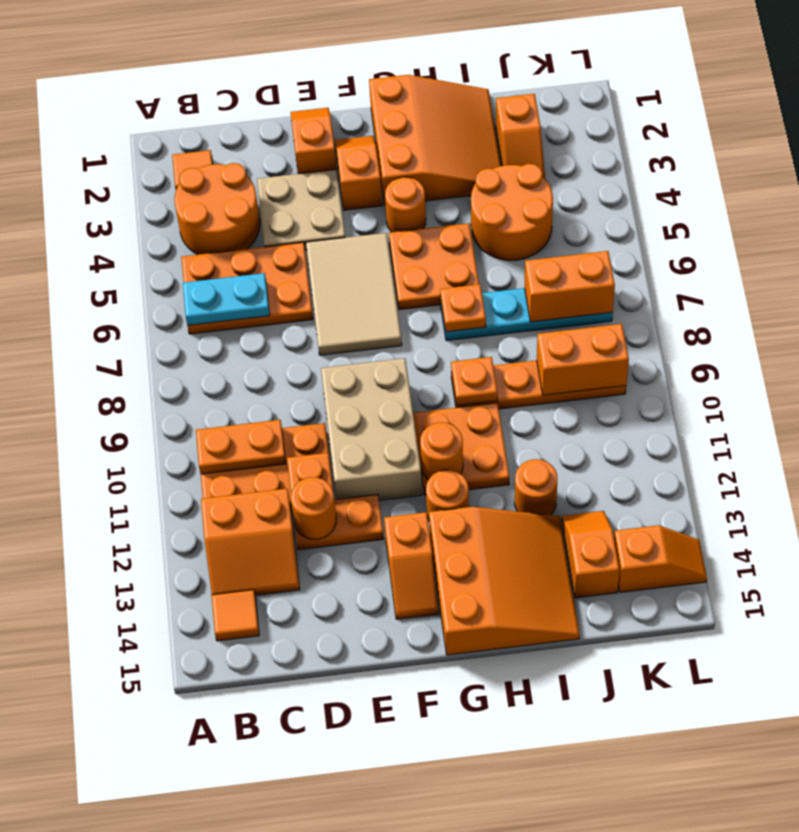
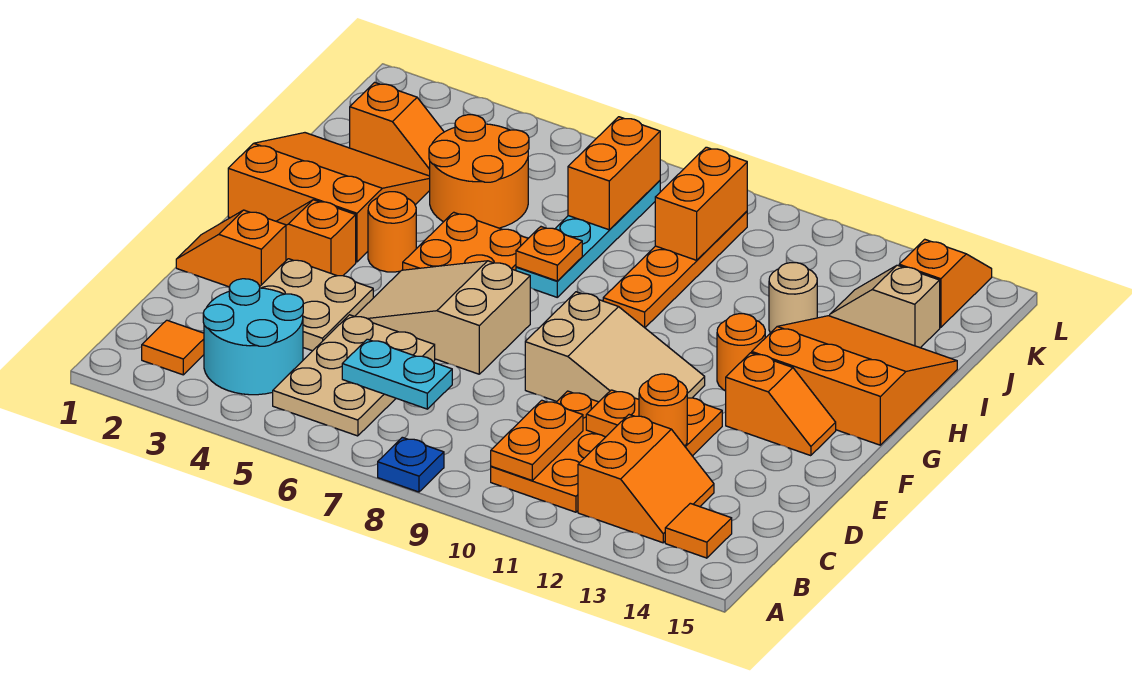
none -> blue plate A8 level 1
orange round brick B3:C4 level 1 -> cyan round brick B3:C4 level 1
orange plate B5:D6 level 1 -> tan plate B5:D6 level 1
cyan plate B6:C6 level 2 -> cyan plate C6:C7 level 2
tan tile E5:F7 level 1 -> tan slope E5:F7 level 1 top 7
tan brick E9:F11 level 1 -> tan slope E9:F11 level 1 top 9
orange plate G10:H11 level 1 -> none
orange round brick G11 level 2 -> none
orange plate H9 level 2 -> none
orange round brick I12 level 1 -> tan round brick I12 level 1
orange slope J13:J14 level 1 top 14 -> tan slope J13:J14 level 1 top 14

